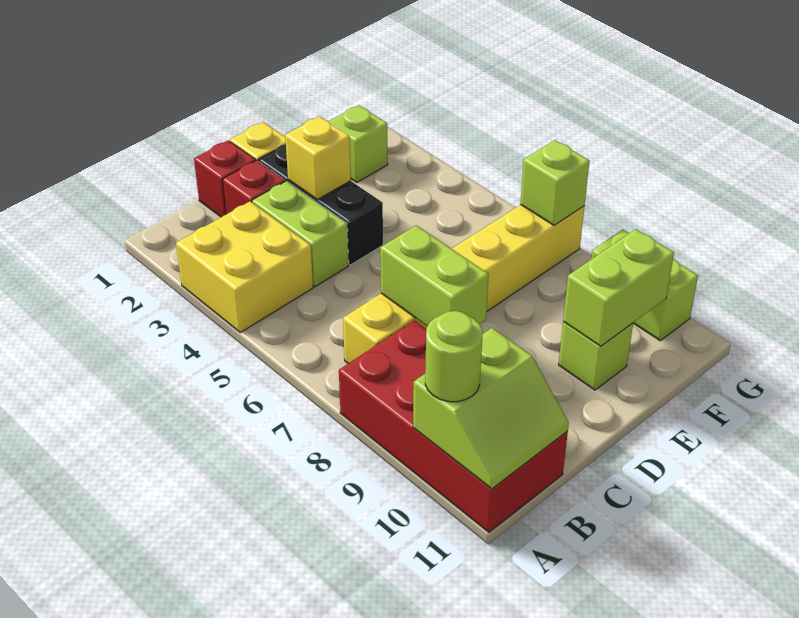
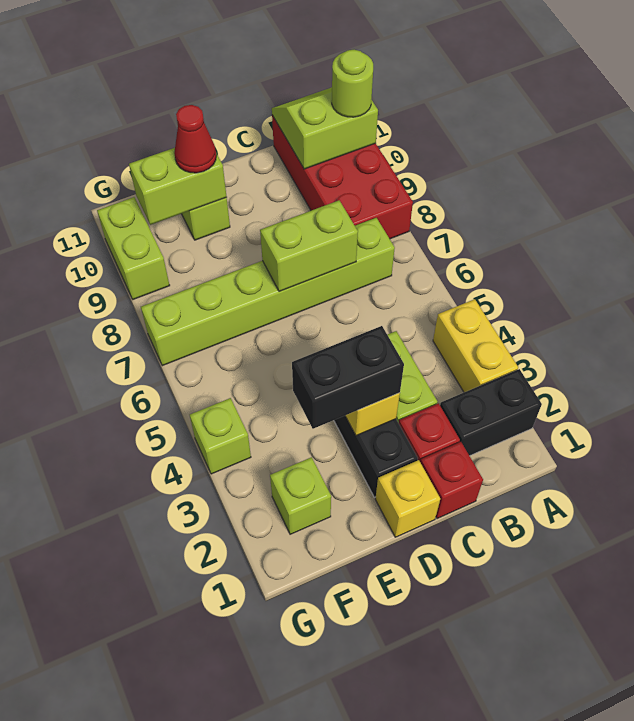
none -> black brick A2:B2 level 1
yellow brick A3:B4 level 1 -> yellow brick A3:A4 level 1
yellow brick B7:G7 level 1 -> lime brick B7:G7 level 1
lime brick C7:C8 level 2 -> lime brick C7:D7 level 2
none -> black brick D3:E3 level 3
none -> red cone E10 level 3
lime brick G7 level 2 -> lime brick G4 level 1

